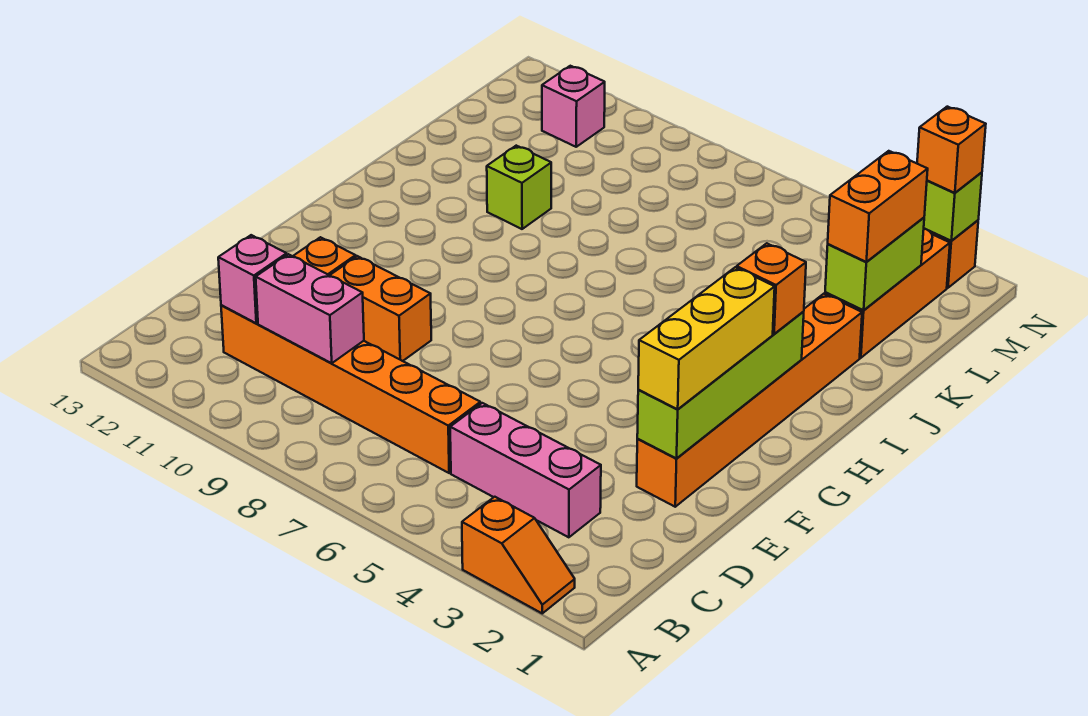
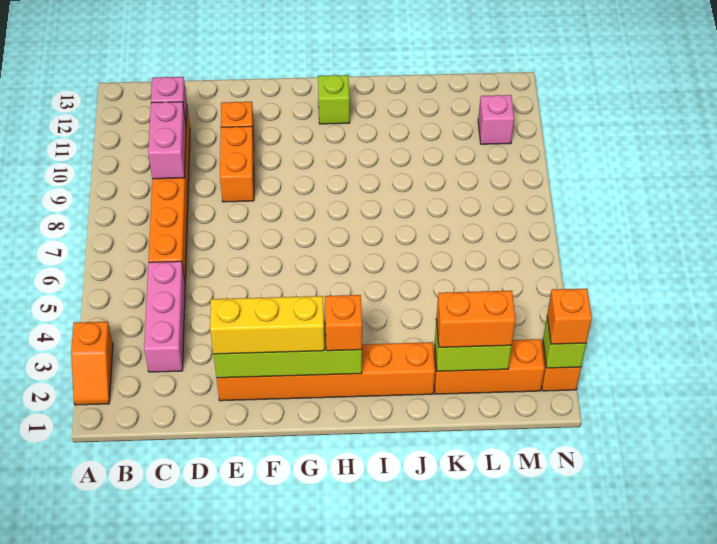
lime brick J10 level 1 -> lime brick H12 level 1

